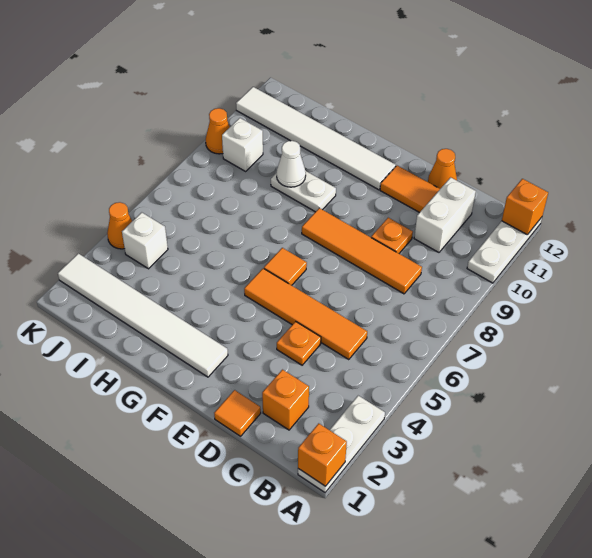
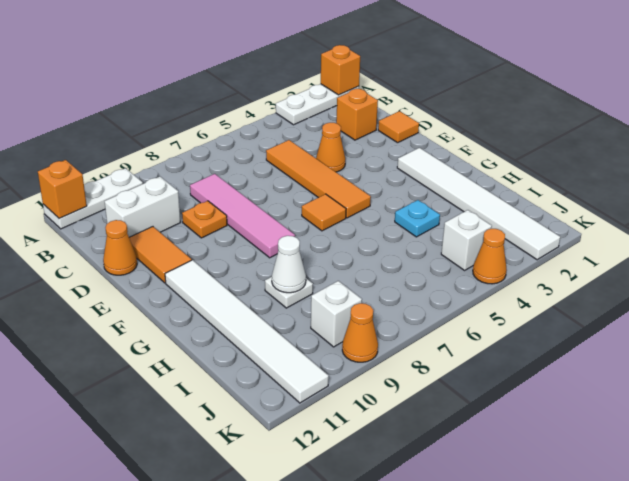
orange tile C8:F8 level 1 -> pink tile C8:F8 level 1
orange plate D4 level 1 -> orange cone D4 level 1
white plate G9:H9 level 1 -> white plate H9 level 1
none -> cyan plate H4 level 1

